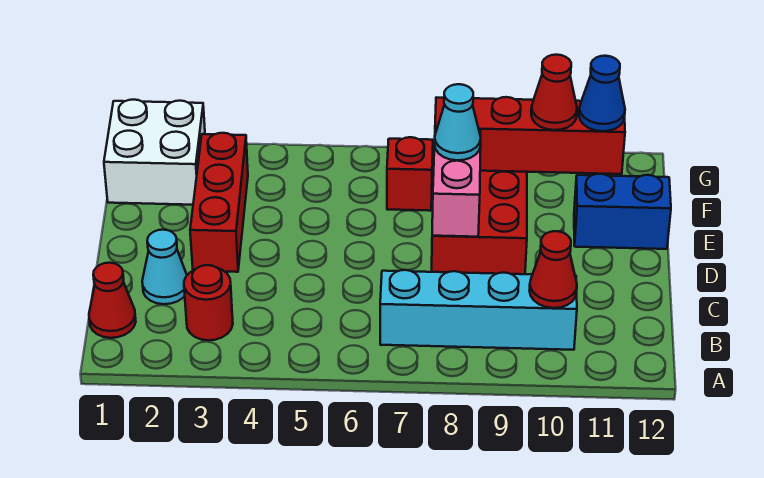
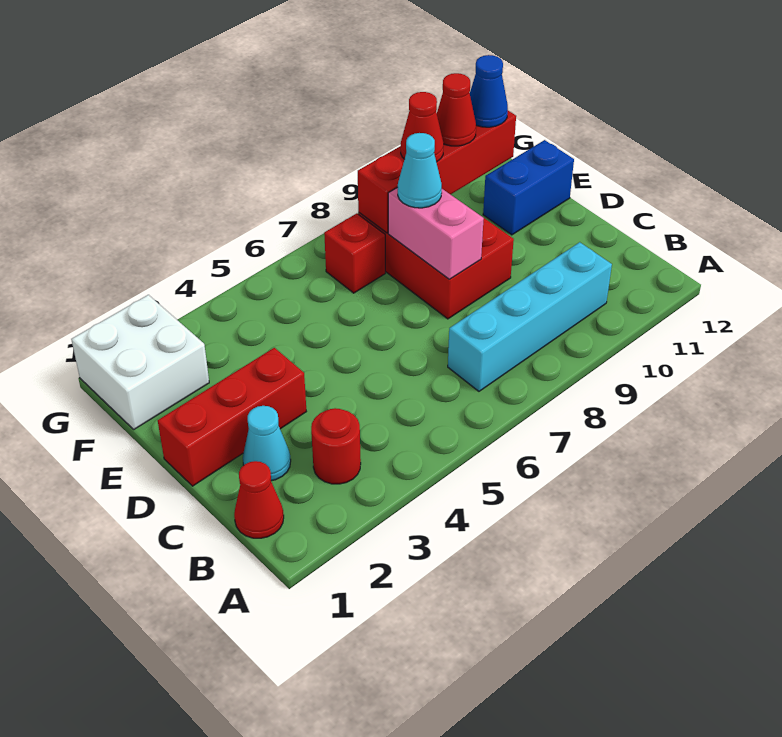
red cone B10 level 2 -> red cone F9 level 3
red brick D3:F3 level 1 -> red brick D1:D3 level 1

